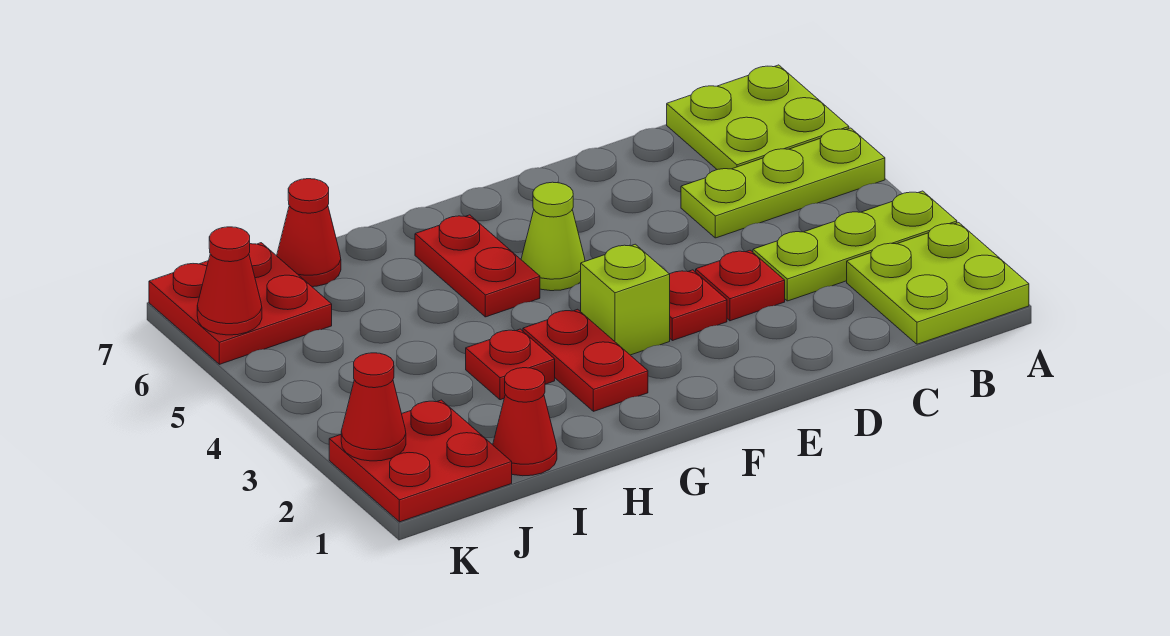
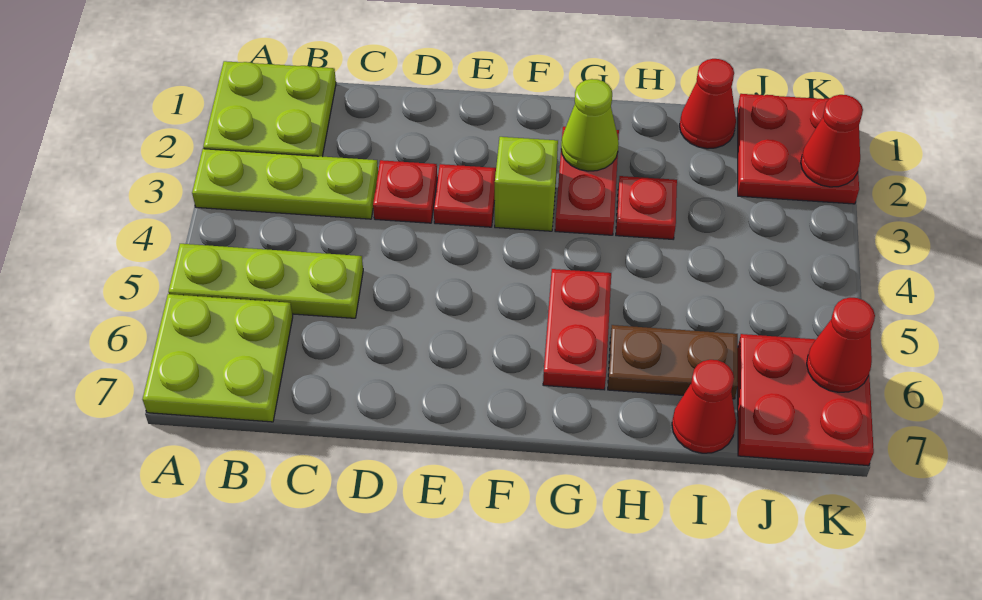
lime cone F5 level 1 -> lime cone G2 level 2
none -> brown plate H6:I6 level 1

